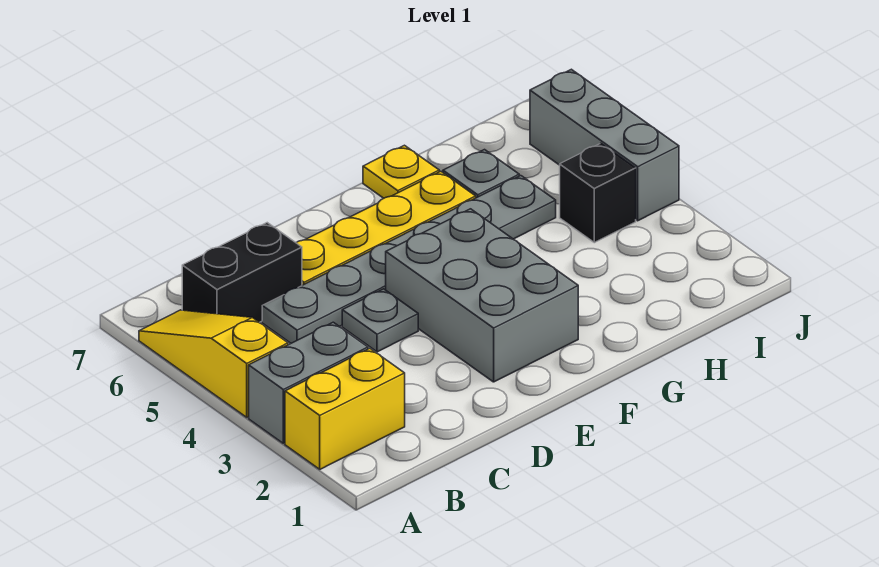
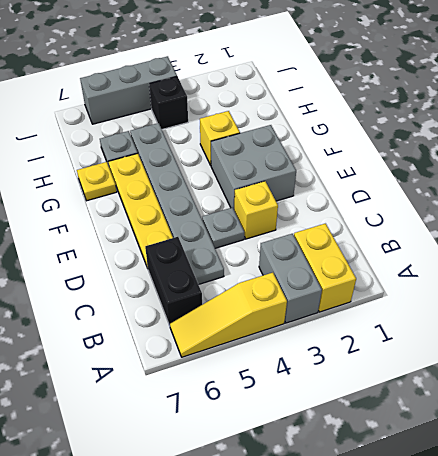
none -> yellow brick D3 level 1
grey brick E2:F4 level 1 -> grey brick E2:F3 level 1
none -> yellow brick G3 level 1

